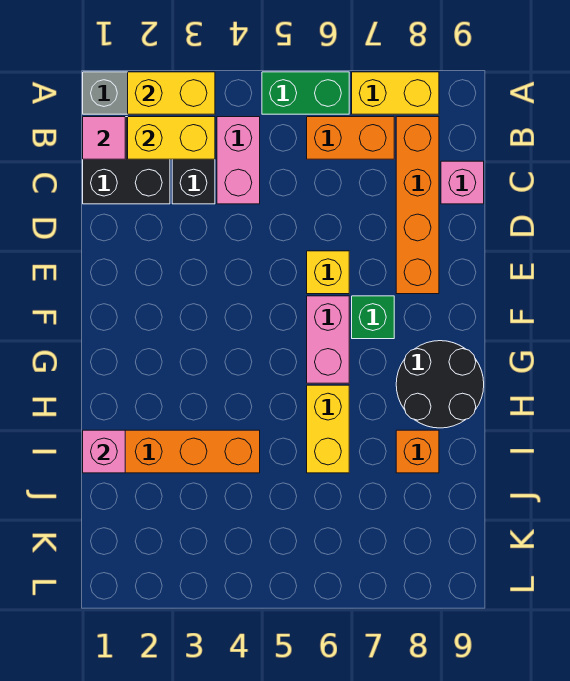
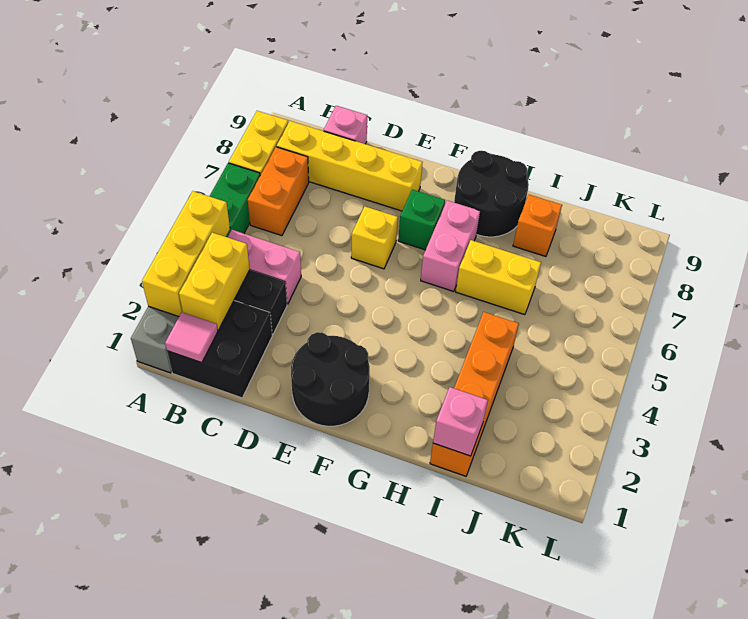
yellow brick A2:A3 level 2 -> yellow brick A2:A4 level 2
orange brick B8:E8 level 1 -> yellow brick B8:E8 level 1
none -> black round brick E1:F2 level 1
pink brick F6:G6 level 1 -> pink brick G6:G7 level 1

